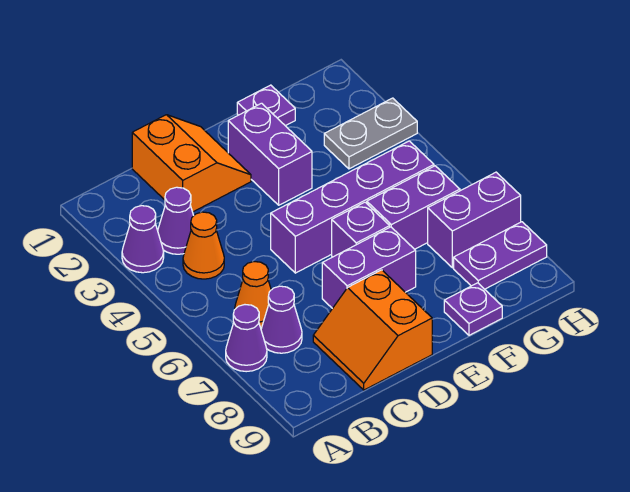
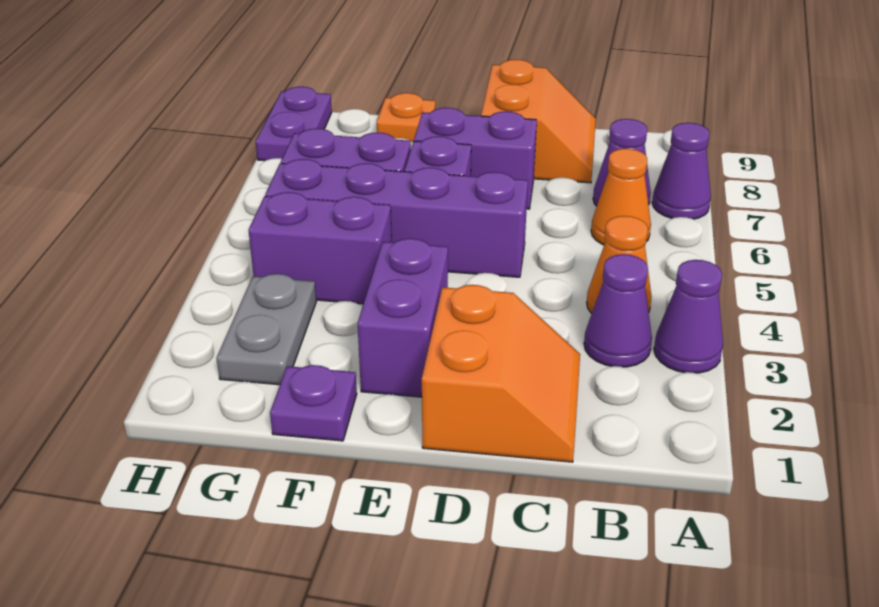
orange slope C1:D2 level 1 top C -> orange slope C1:D2 level 1 top D
purple plate F9 level 1 -> orange plate F9 level 1
grey plate G3:H3 level 1 -> grey plate G2:G3 level 1
purple brick G7:H7 level 1 -> purple brick F4:G4 level 1
purple plate G8:H8 level 1 -> purple plate H8:H9 level 1

